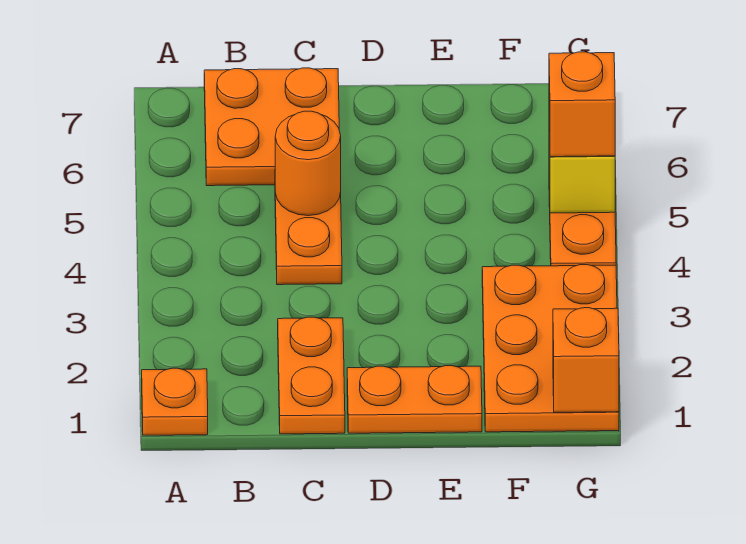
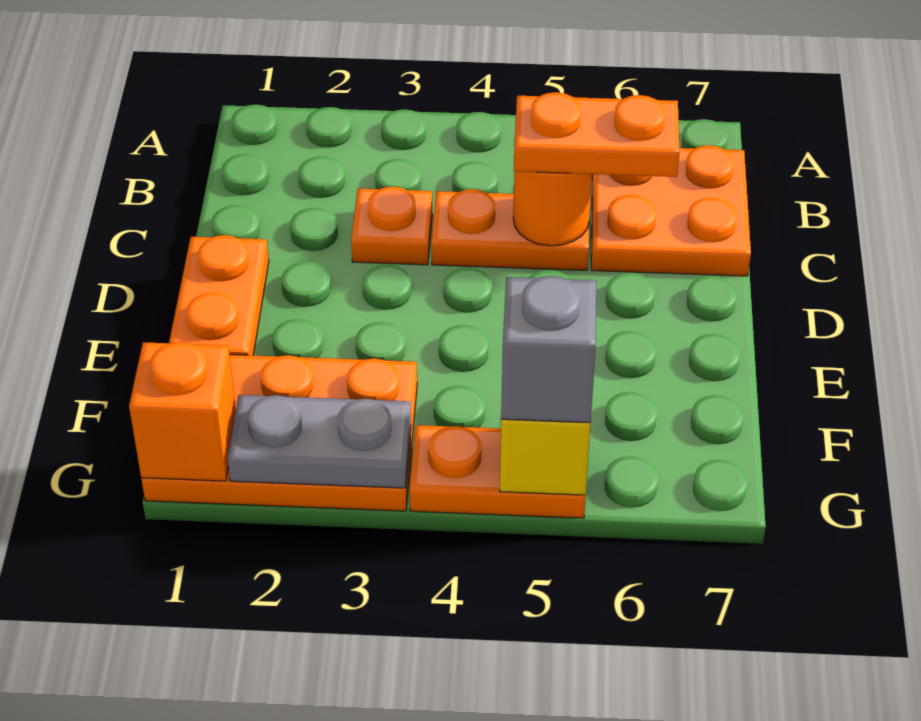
orange plate A1 level 1 -> orange plate C3 level 1
orange plate C1:C2 level 1 -> orange plate C5:C6 level 3
none -> grey plate G2:G3 level 2
orange brick G5 level 3 -> grey brick G5 level 3

